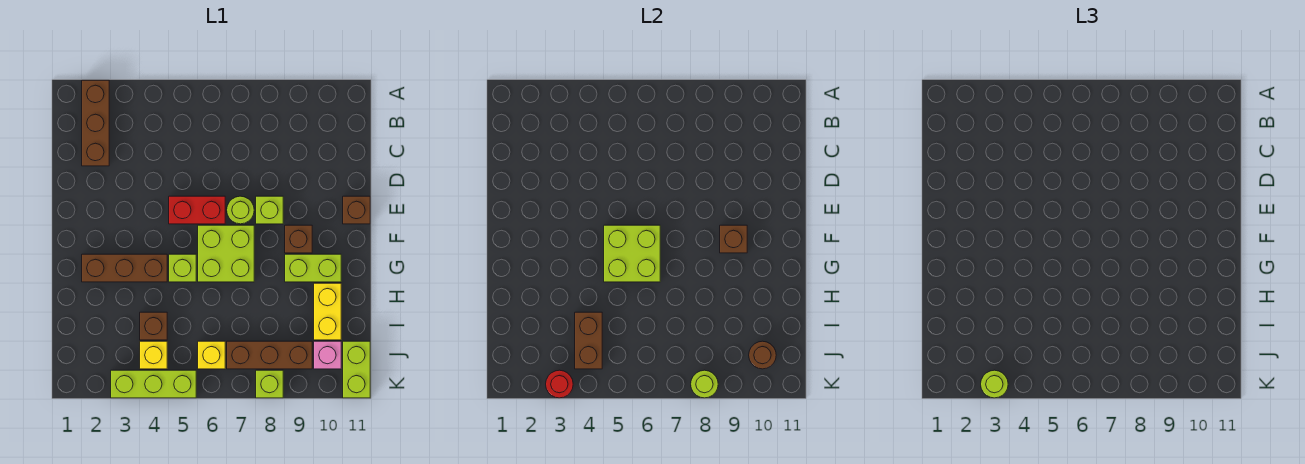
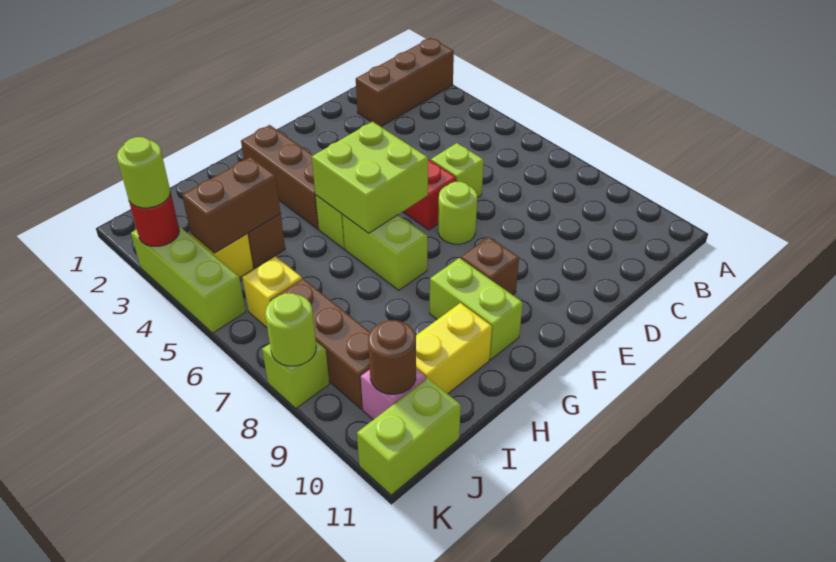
lime brick E8 level 1 -> lime brick D6 level 1
brown brick E11 level 1 -> none
lime brick F6:G7 level 1 -> lime brick G6:G7 level 1
brown brick F9 level 2 -> none

